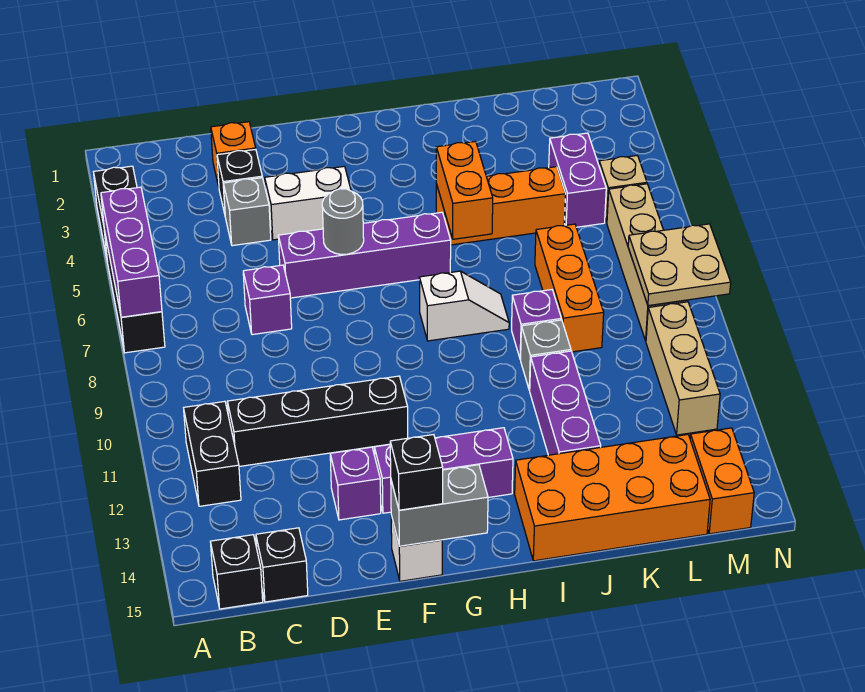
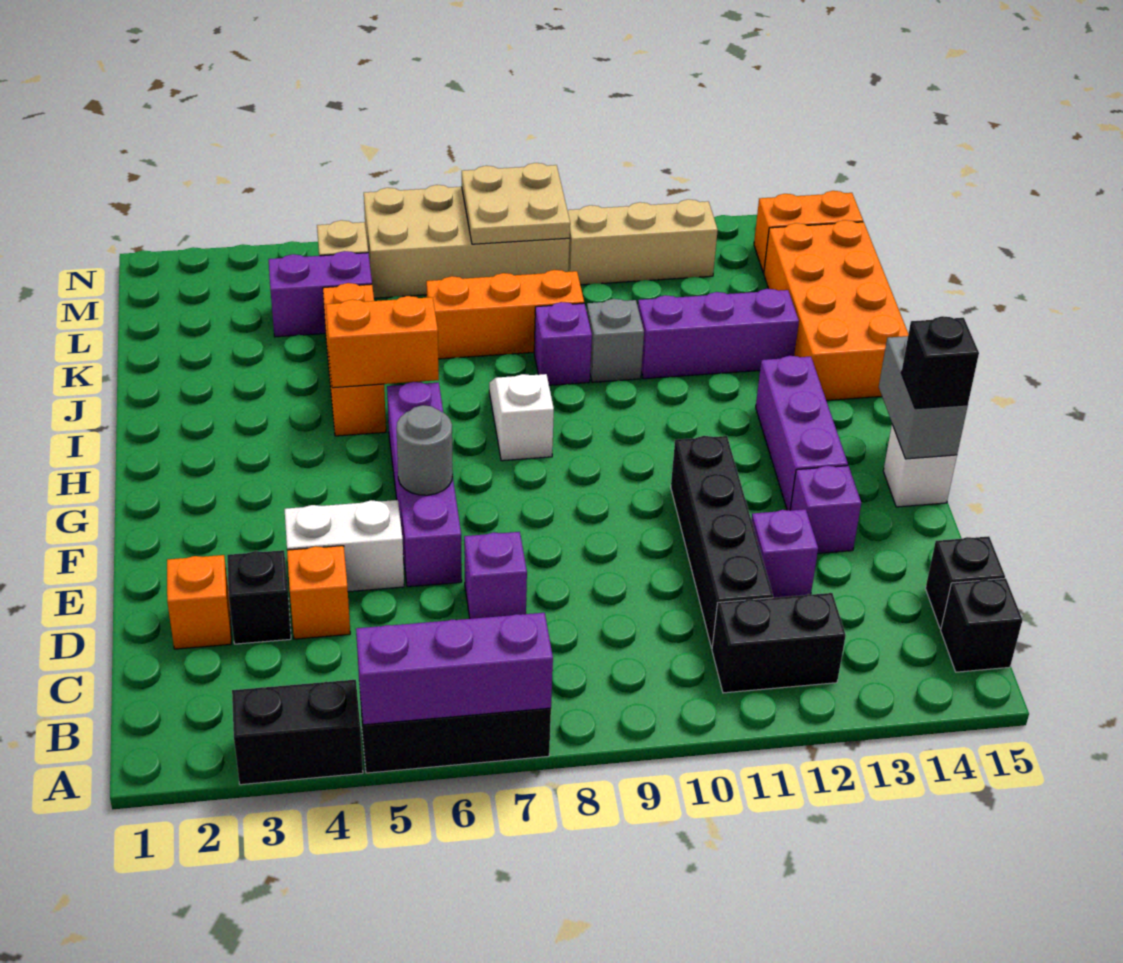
grey brick D4 level 1 -> orange brick D4 level 1
none -> purple brick D12 level 1
white brick E4:F4 level 1 -> white brick E4:E5 level 1
tan brick M6:M9 level 1 -> tan brick M6:N9 level 1

